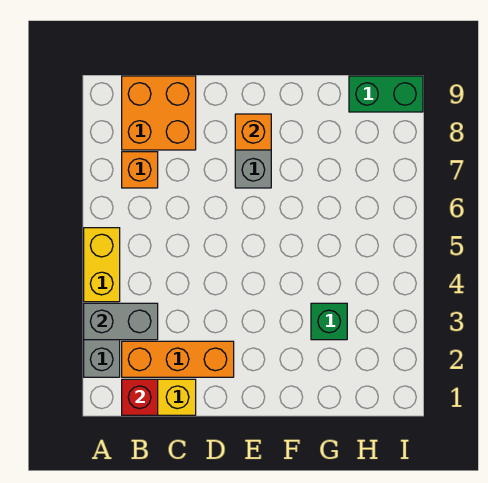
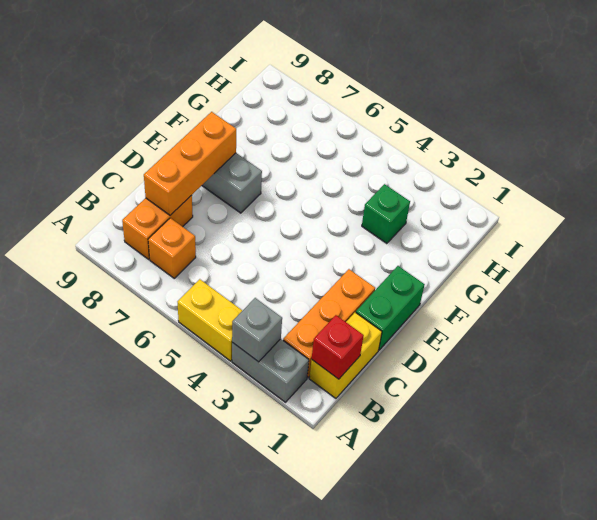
grey brick A3:B3 level 2 -> grey brick A3 level 2
orange brick B8:C9 level 1 -> orange brick B8:C8 level 1
orange brick E8 level 2 -> orange brick C8:E8 level 2
green brick H9:I9 level 1 -> green brick D1:E1 level 1

